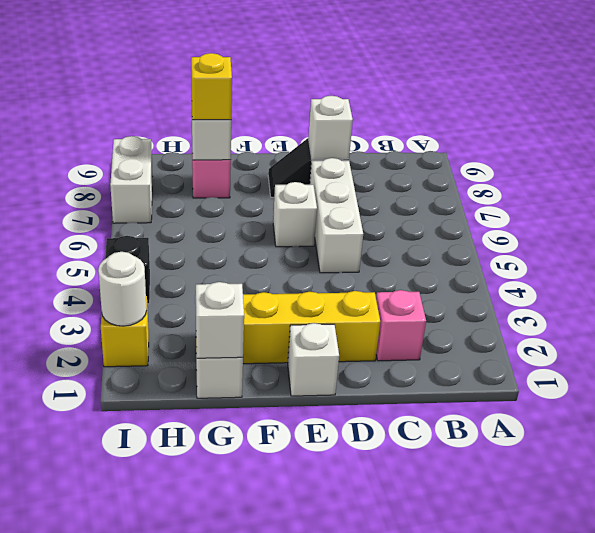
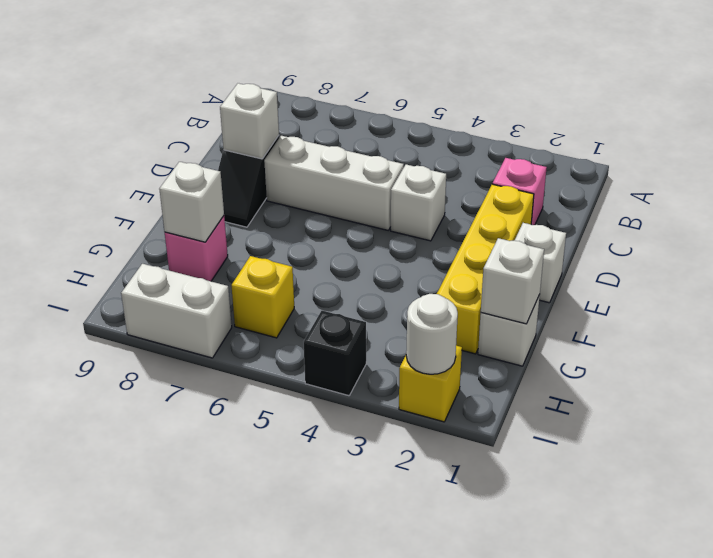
white brick E6 level 1 -> white brick D4 level 1
yellow brick G8 level 3 -> yellow brick H6 level 1

